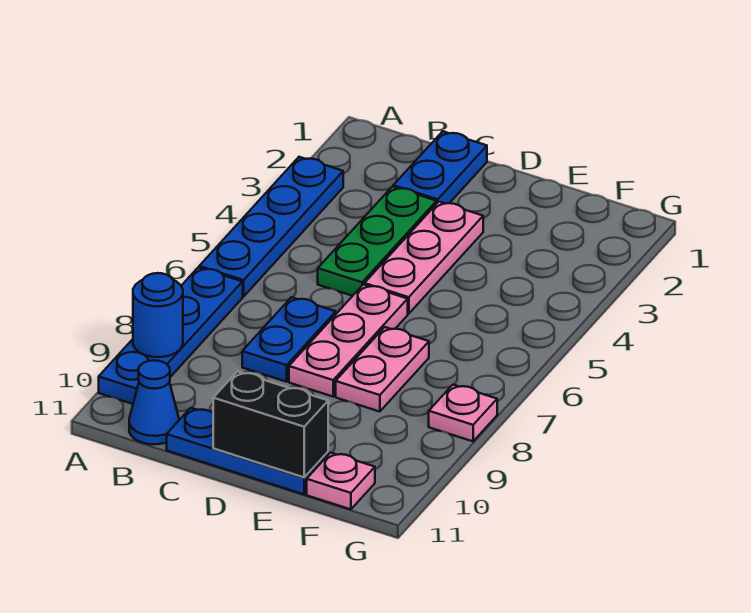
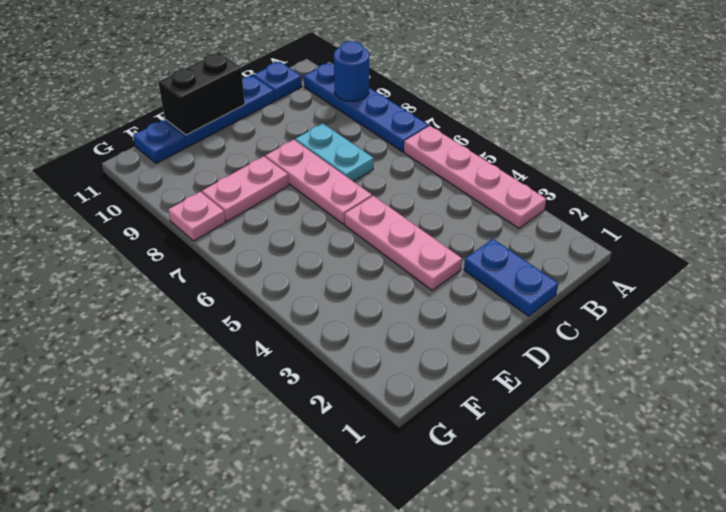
blue plate A3:A6 level 1 -> pink plate A3:A6 level 1
blue cone B11 level 1 -> blue plate B11 level 1
green plate C3:C5 level 1 -> none
blue plate C7:C8 level 1 -> cyan plate C7:C8 level 1
pink plate E7:E8 level 1 -> pink plate E8:F8 level 1
pink plate F11 level 1 -> blue plate F11 level 1

